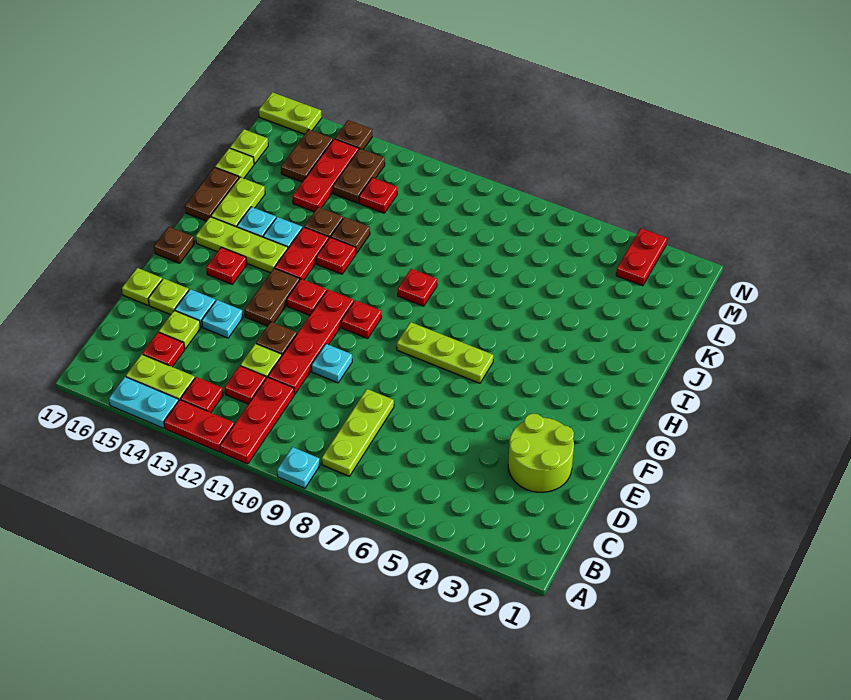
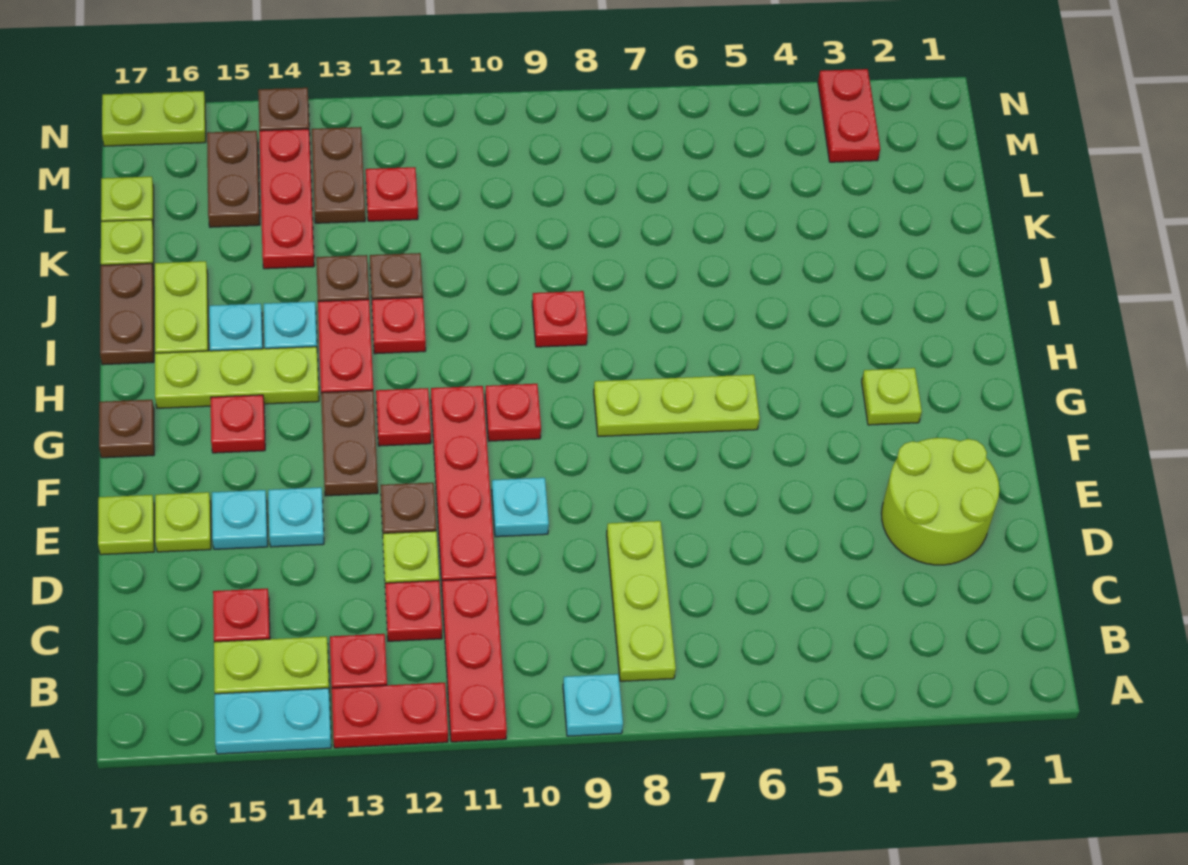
lime plate D15 level 1 -> lime plate G3 level 1

